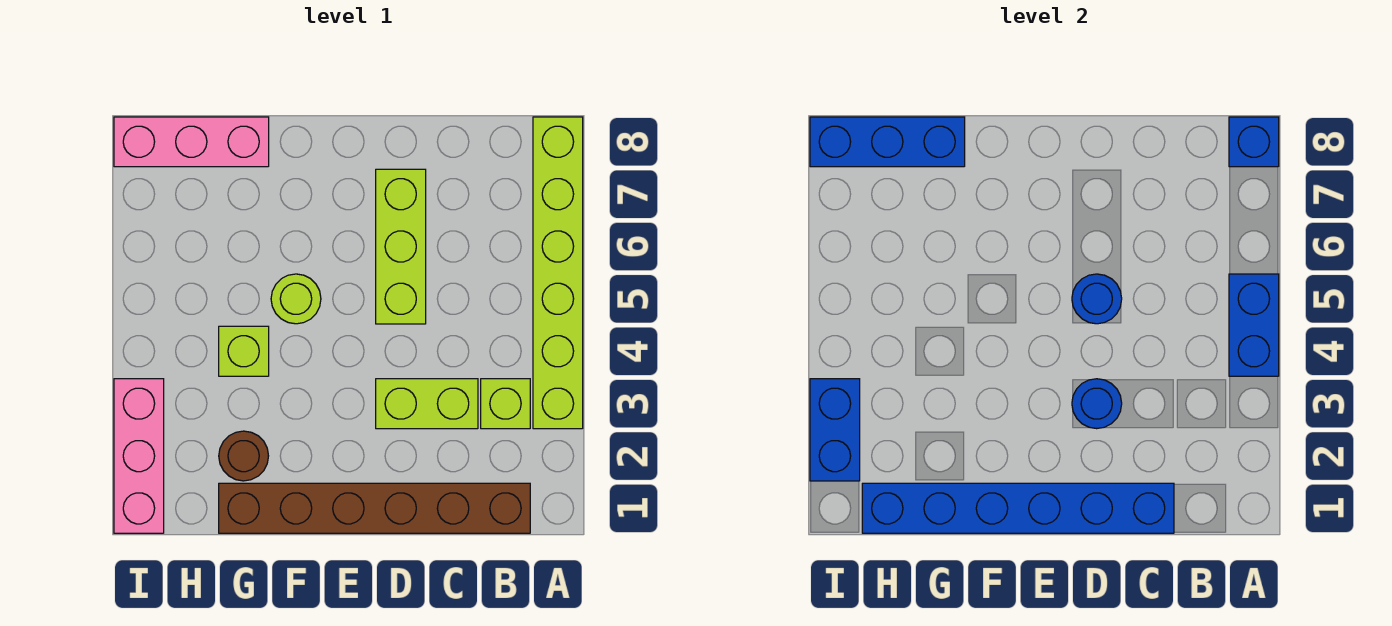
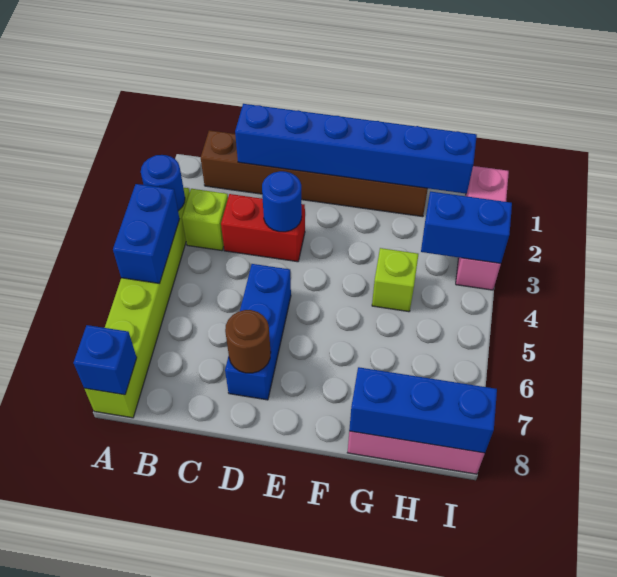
lime brick C3:D3 level 1 -> red brick C3:D3 level 1
lime brick D5:D7 level 1 -> blue brick D5:D7 level 1
blue round brick D5 level 2 -> blue round brick A3 level 2
lime round brick F5 level 1 -> none
brown round brick G2 level 1 -> brown round brick D7 level 2
blue brick I2:I3 level 2 -> blue brick H3:I3 level 2

